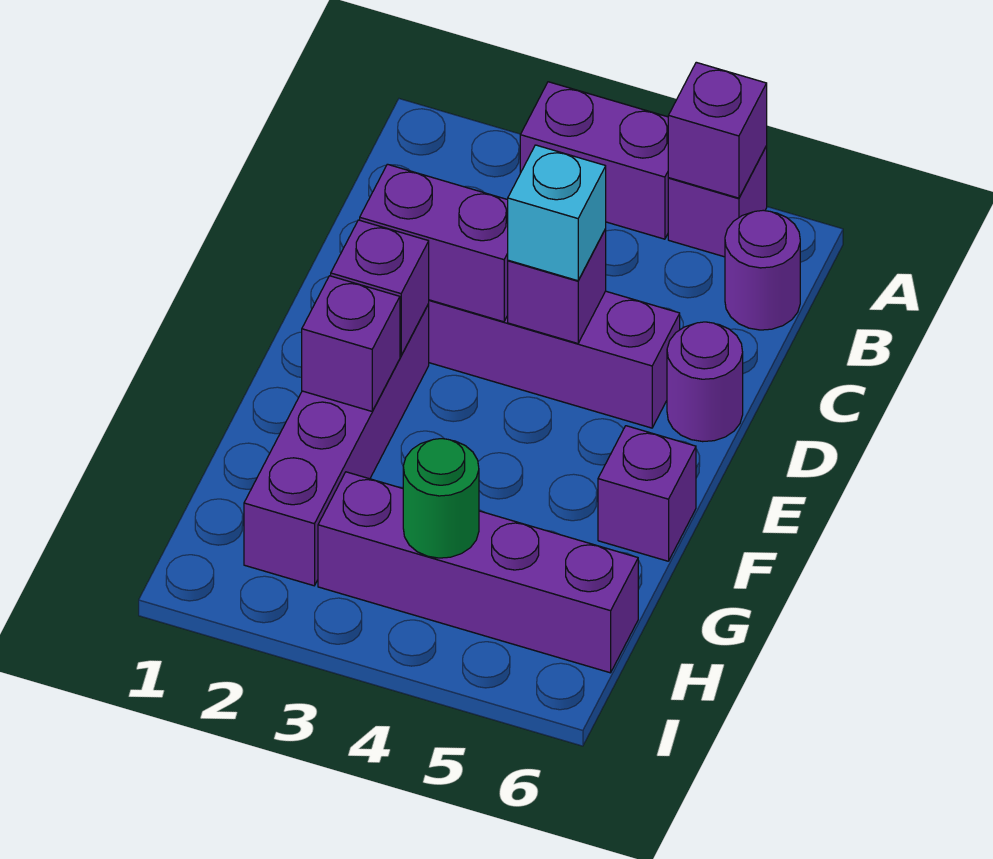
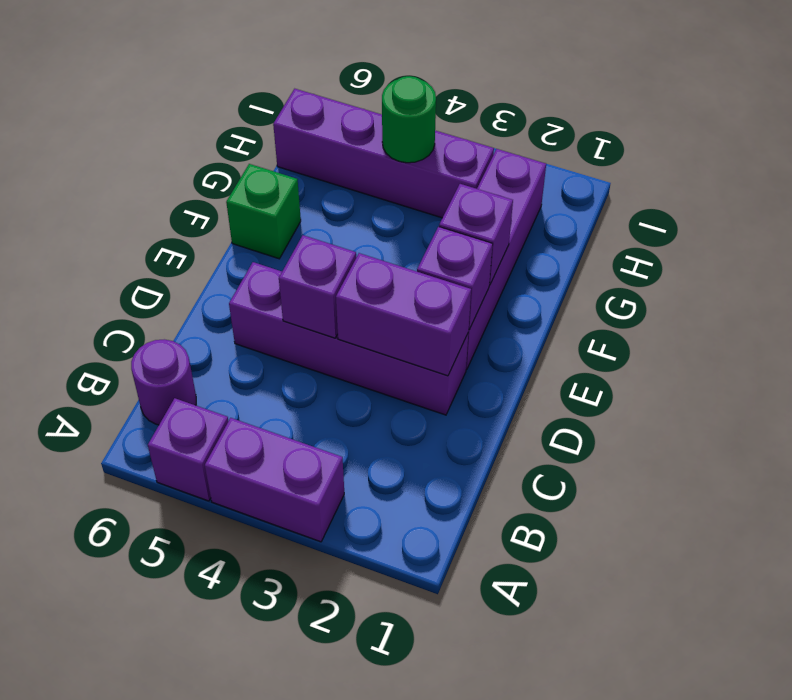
purple brick A5 level 2 -> none
cyan brick D4 level 3 -> none
purple round brick D6 level 1 -> none
purple brick F6 level 1 -> green brick F6 level 1

